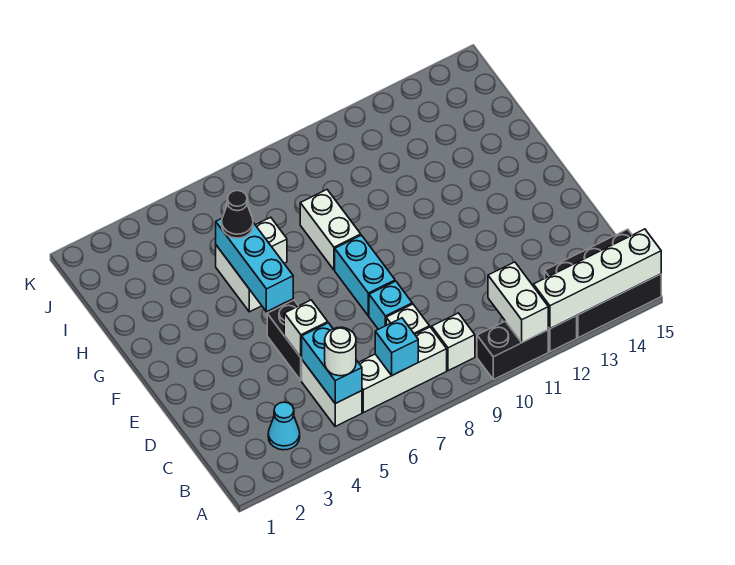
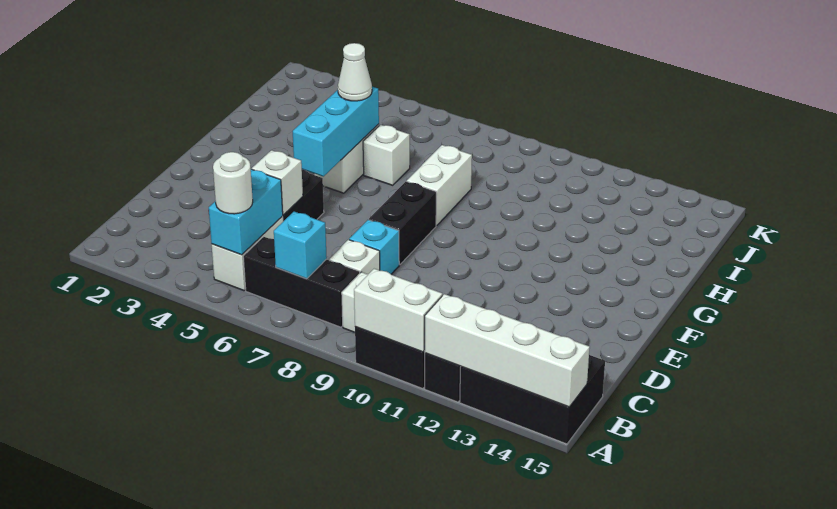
white brick A11:B11 level 2 -> white brick A10:A11 level 2
cyan cone B3 level 1 -> none
white brick B6:B8 level 1 -> black brick B6:B8 level 1
cyan brick E8:F8 level 1 -> black brick E8:F8 level 1
black cone H5 level 3 -> white cone H5 level 3

